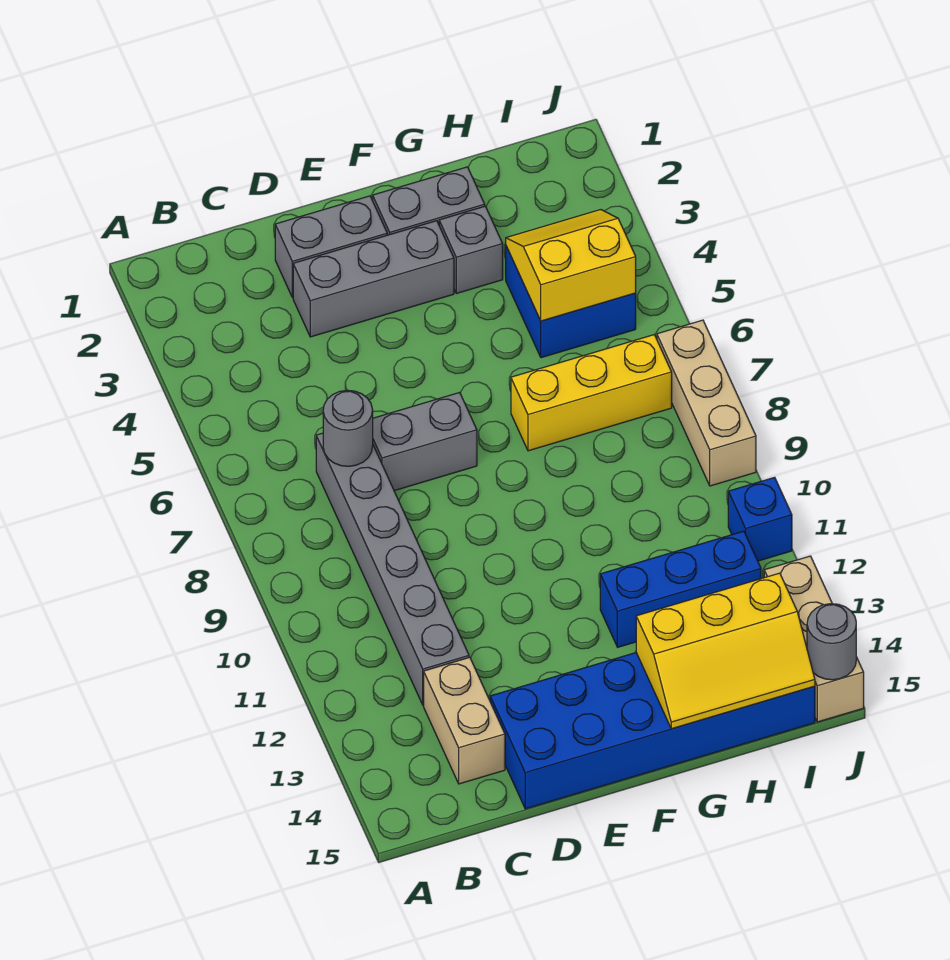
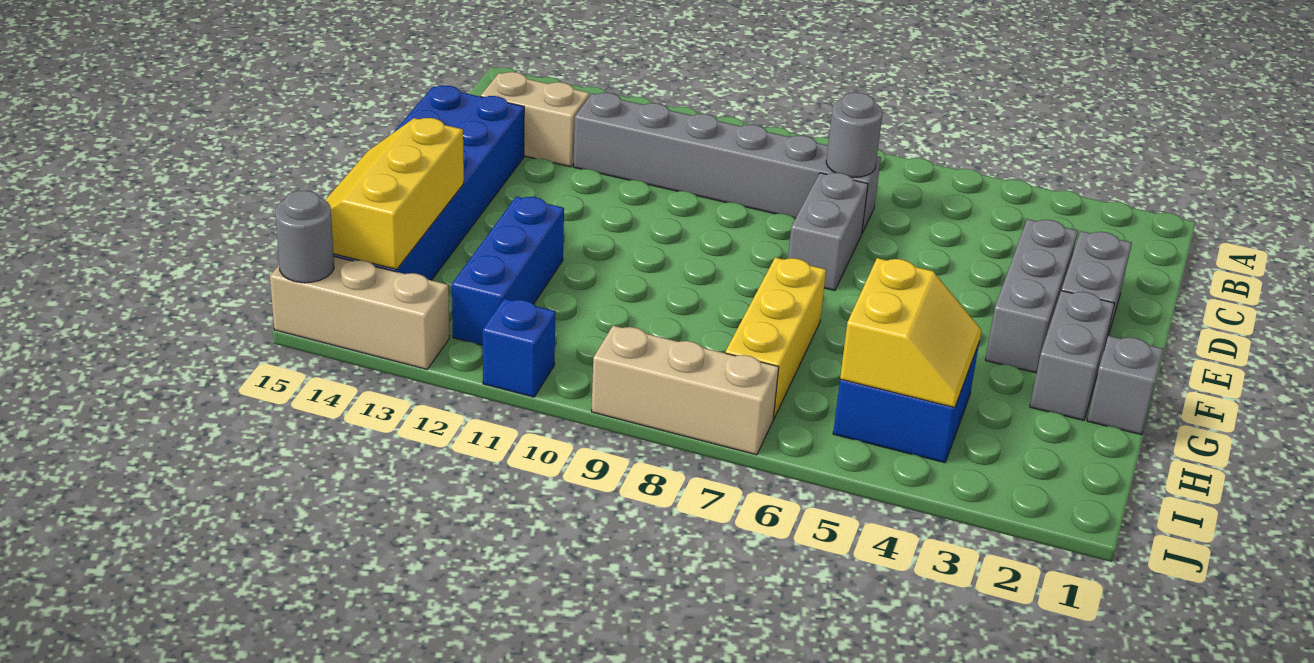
grey brick G3 level 1 -> grey brick G1 level 1

